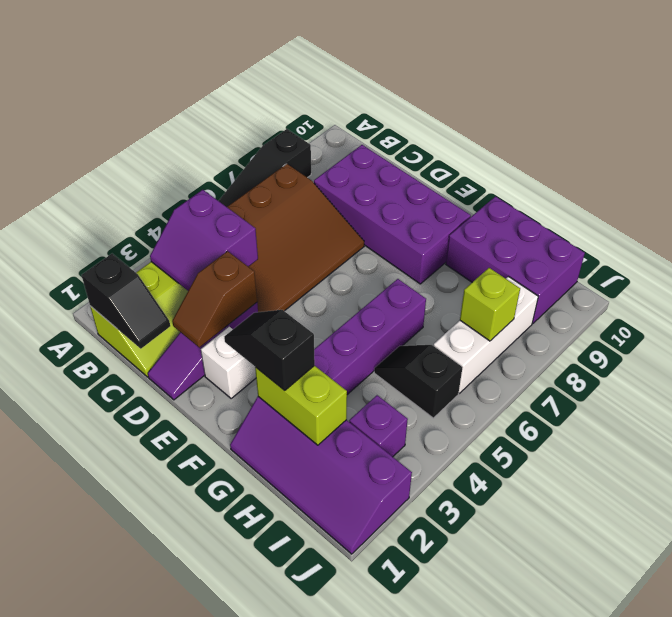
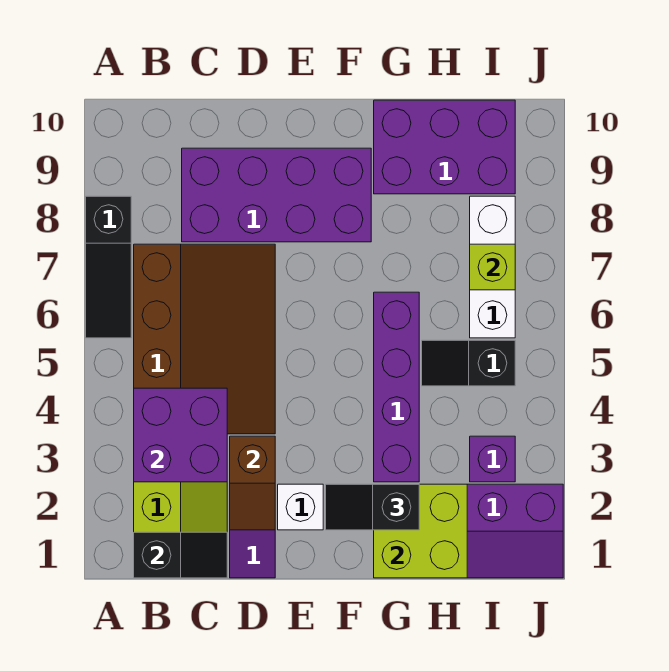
purple slope B3:C4 level 2 top 4 -> purple brick B3:C4 level 2
lime brick G2:H2 level 2 -> lime brick G1:H2 level 2

